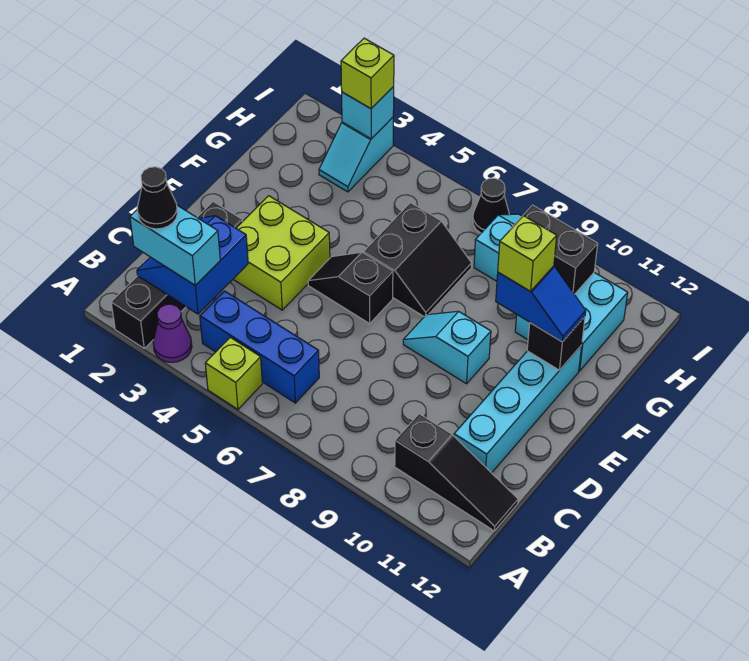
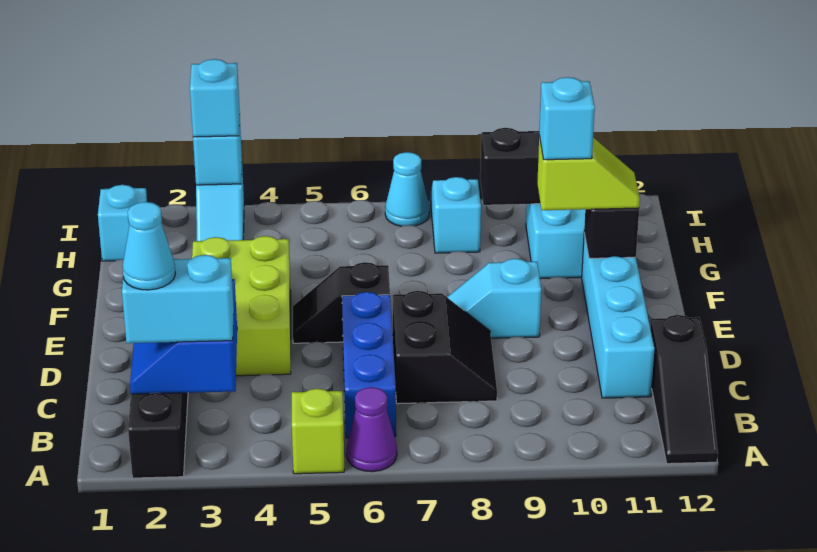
purple cone A3 level 1 -> purple cone A6 level 1
black cone B2 level 4 -> cyan cone B2 level 4
blue brick B4:B6 level 1 -> blue brick B6:D6 level 1
black slope B10:B12 level 1 top 10 -> black slope A12:C12 level 1 top C
lime brick D3:E4 level 1 -> lime brick D3:F4 level 1
black slope F6:G7 level 1 top 6 -> black slope C7:D8 level 1 top 7
blue slope F10:F11 level 3 top 10 -> lime slope F10:F11 level 3 top 10
lime brick F10 level 4 -> cyan brick F10 level 4
none -> cyan brick H1 level 1
lime brick I3 level 3 -> cyan brick I3 level 3
black cone I7 level 1 -> cyan cone I7 level 1

